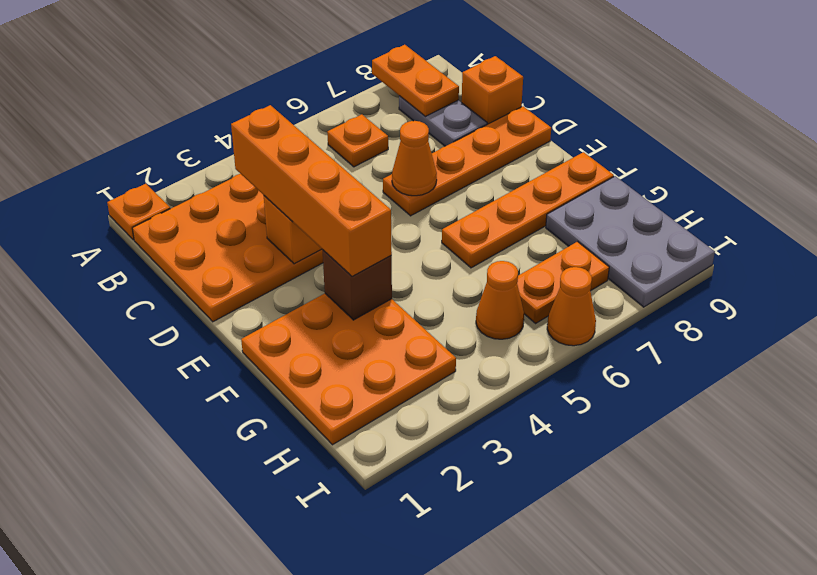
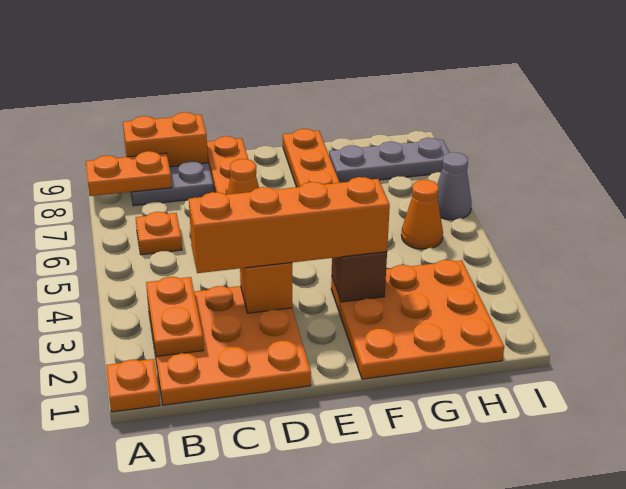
orange brick C9 level 1 -> orange brick B9:C9 level 1
grey plate G8:I9 level 1 -> grey plate G8:I8 level 1
orange plate H6:H7 level 1 -> orange plate B2:B3 level 2
orange cone I6 level 1 -> grey cone I6 level 1

